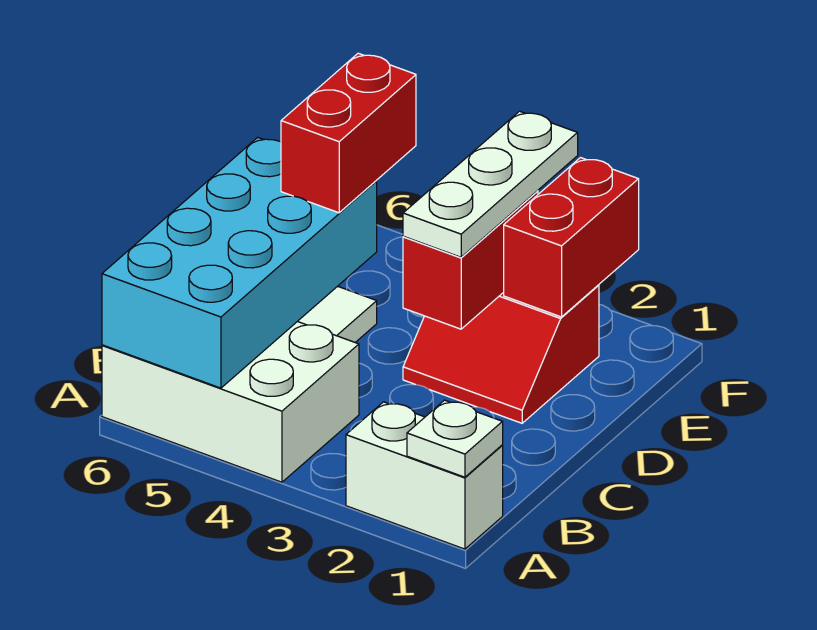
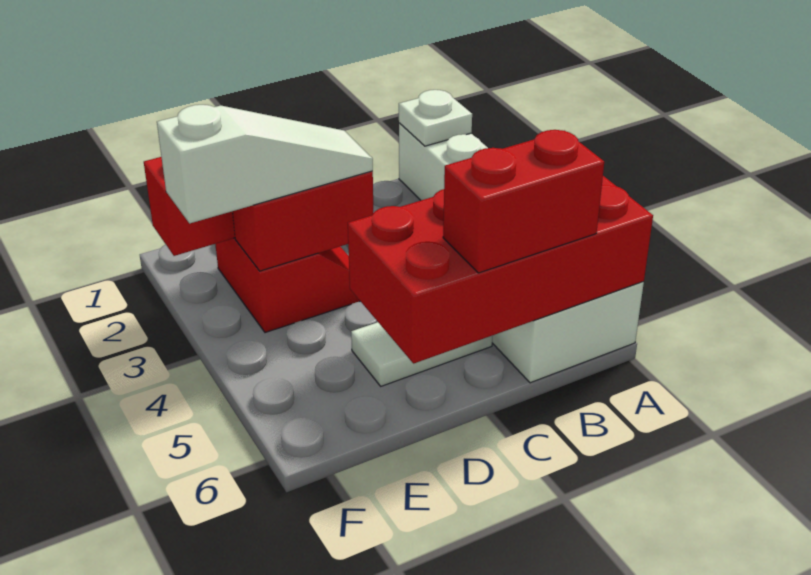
cyan brick A5:D6 level 2 -> red brick A5:D6 level 2
white plate D3:F3 level 3 -> white slope D3:F3 level 3 top F
red brick D5:E5 level 3 -> red brick B6:C6 level 3

